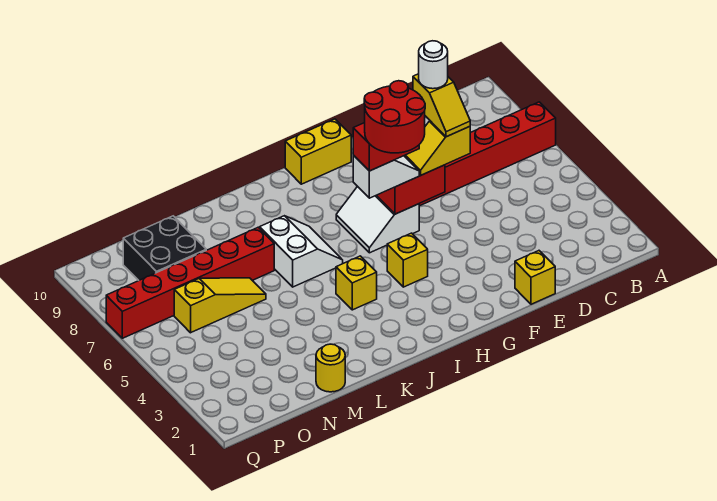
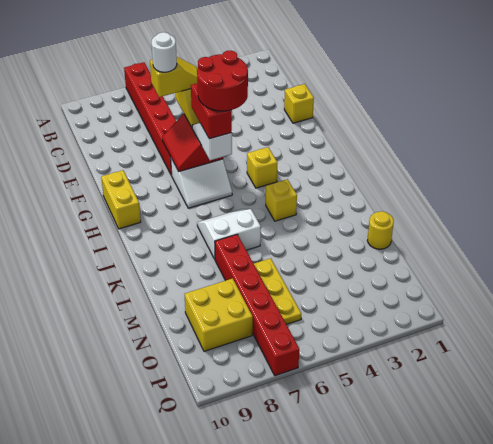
yellow slope M6:O6 level 1 top O -> yellow plate M6:O6 level 1
black brick N8:O9 level 1 -> yellow brick N8:O9 level 1

